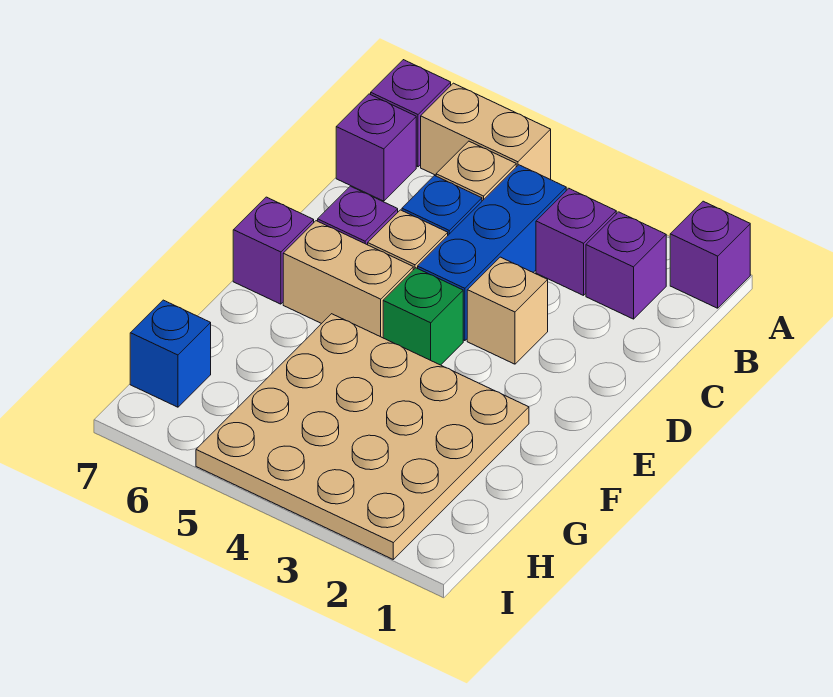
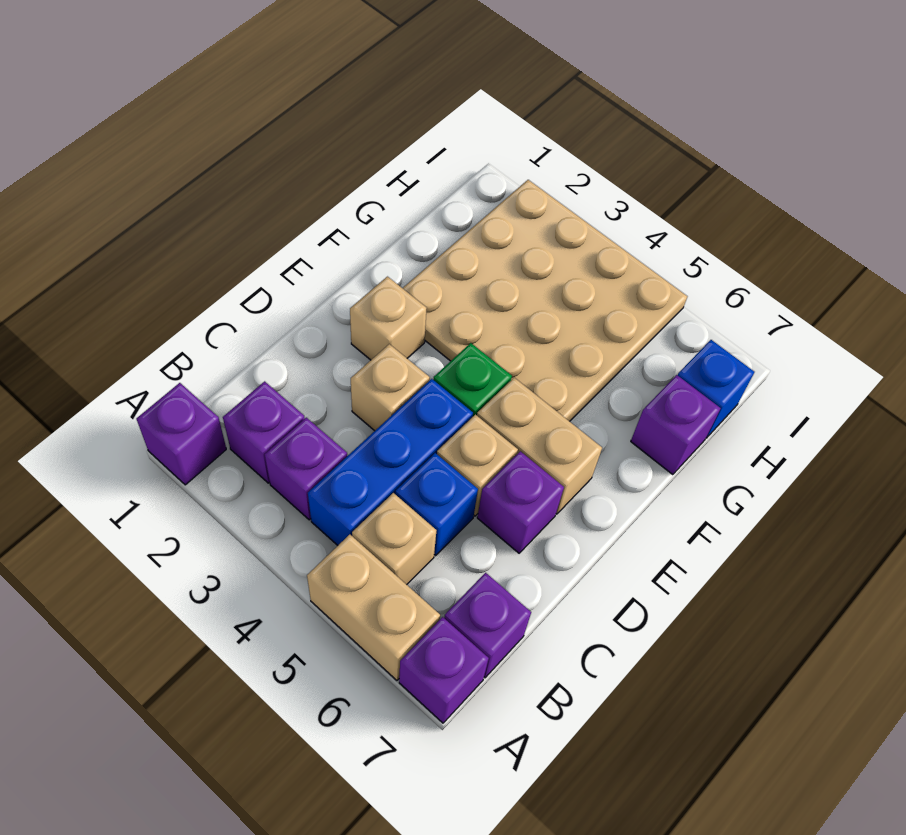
none -> tan brick E2 level 1
purple brick E7 level 1 -> purple brick G7 level 1

